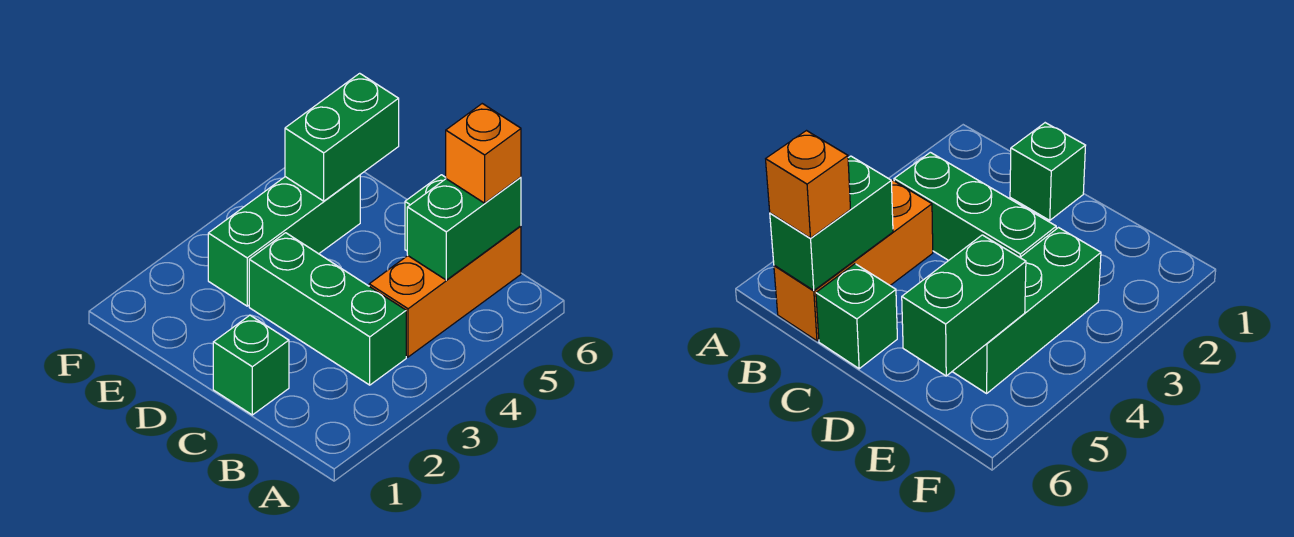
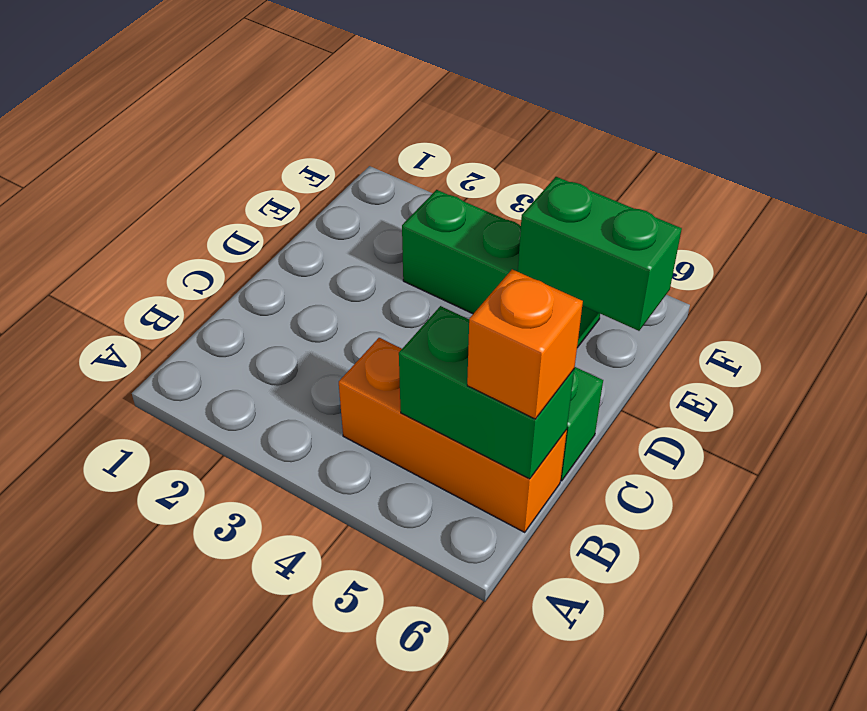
green brick B3:D3 level 1 -> none
green brick C1 level 1 -> none

